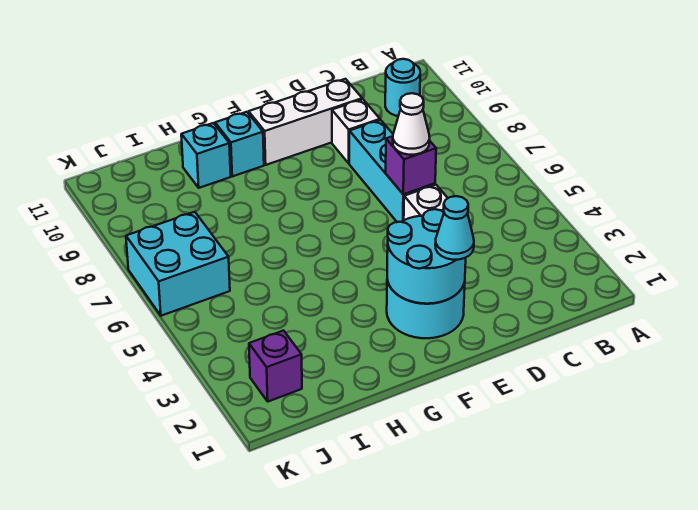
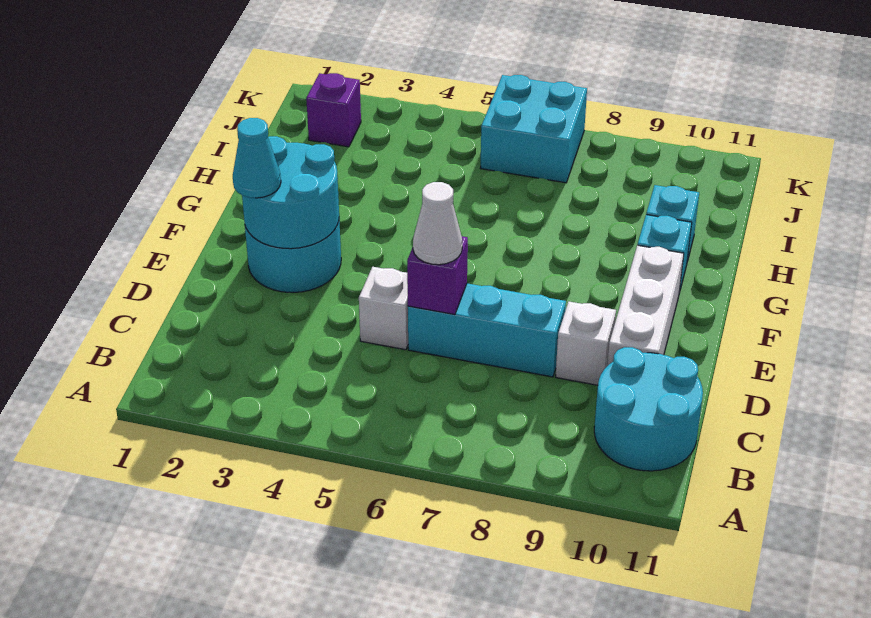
cyan round brick B10 level 1 -> cyan round brick B10:C11 level 1

